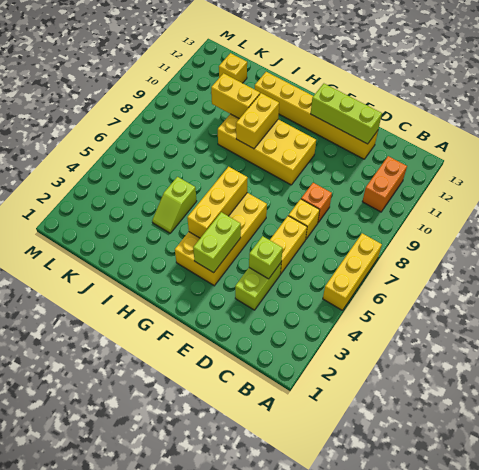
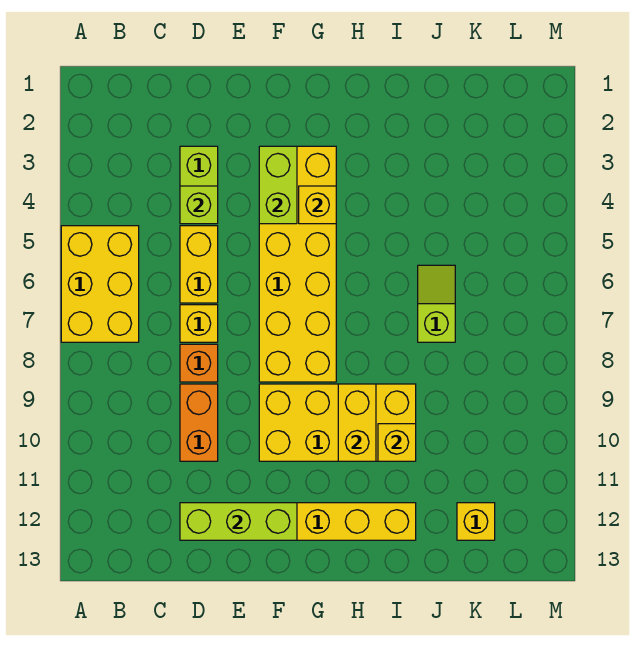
yellow brick A5:A7 level 1 -> yellow brick A5:B7 level 1
orange brick B10:B11 level 1 -> orange brick D9:D10 level 1
yellow brick F3:G6 level 1 -> yellow brick F3:G8 level 1
yellow brick G4:G6 level 2 -> yellow brick G4 level 2
lime slope I4:I5 level 1 top 5 -> lime slope J6:J7 level 1 top 7
yellow brick I10:J10 level 2 -> yellow brick I10 level 2

